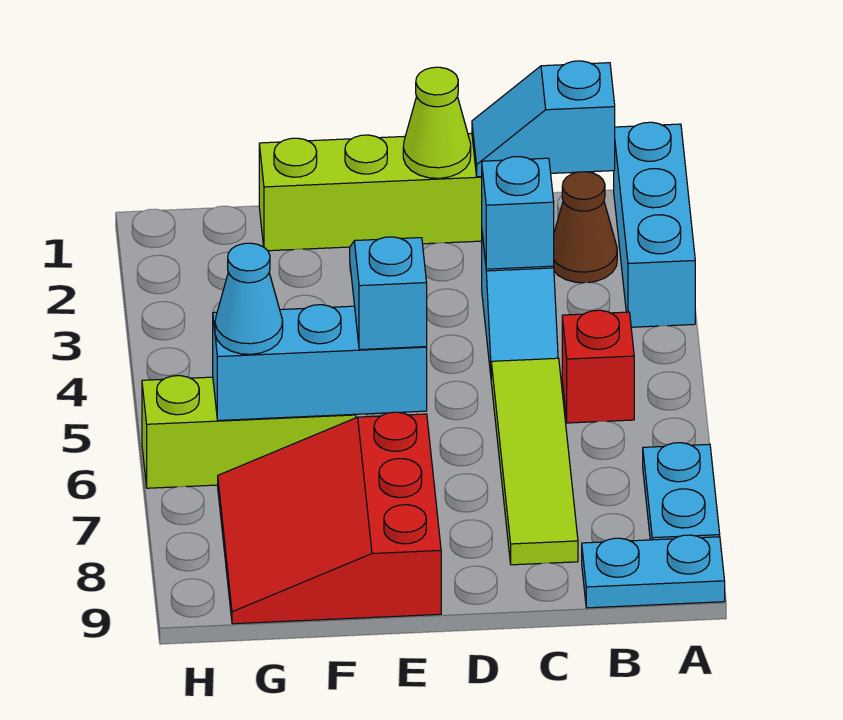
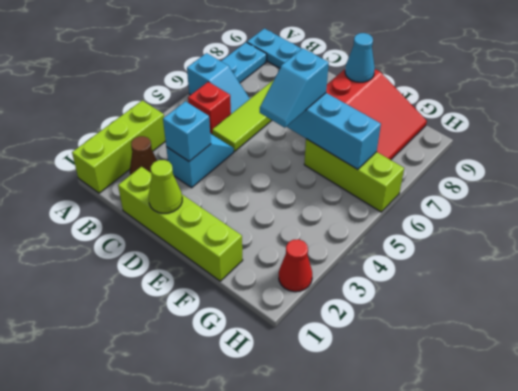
cyan brick A1:A3 level 1 -> lime brick A1:A3 level 1
cyan slope B1:C1 level 2 top B -> cyan slope A6:B6 level 1 top A
cyan cone G6 level 3 -> cyan cone E9 level 2
none -> red cone H2 level 1

